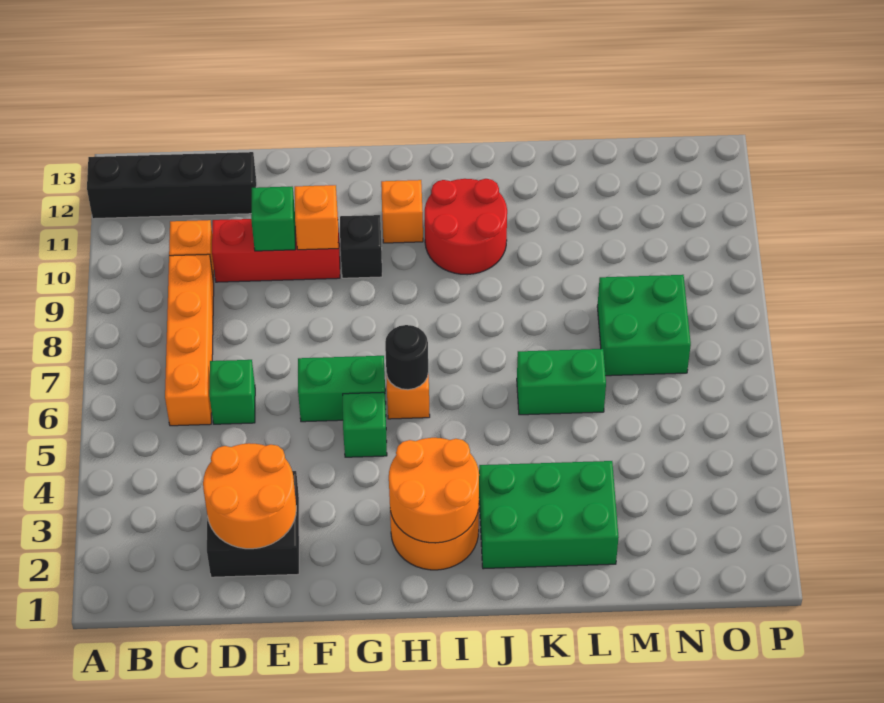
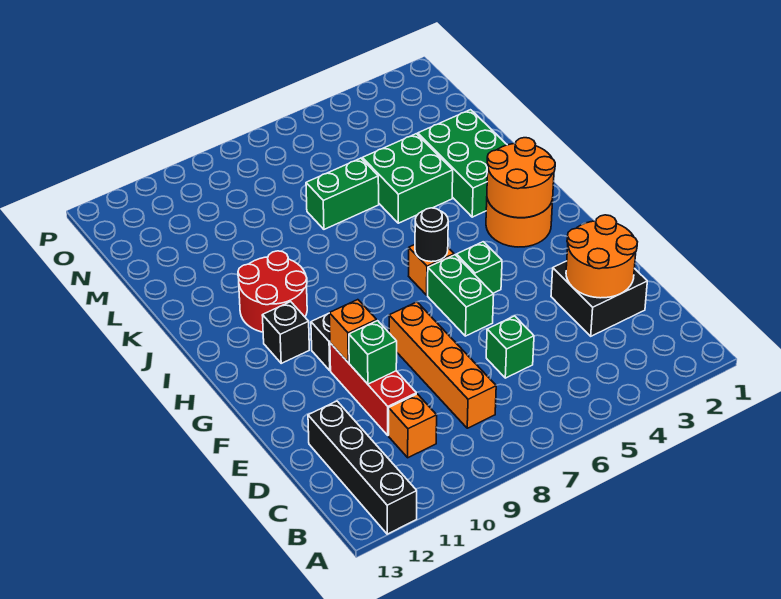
orange brick C6:C9 level 1 -> orange brick C8:F8 level 1
orange brick H11 level 1 -> black brick H11 level 1
green brick K6:L6 level 1 -> green brick L6:L7 level 1
green brick M7:N8 level 1 -> green brick K4:L5 level 1

